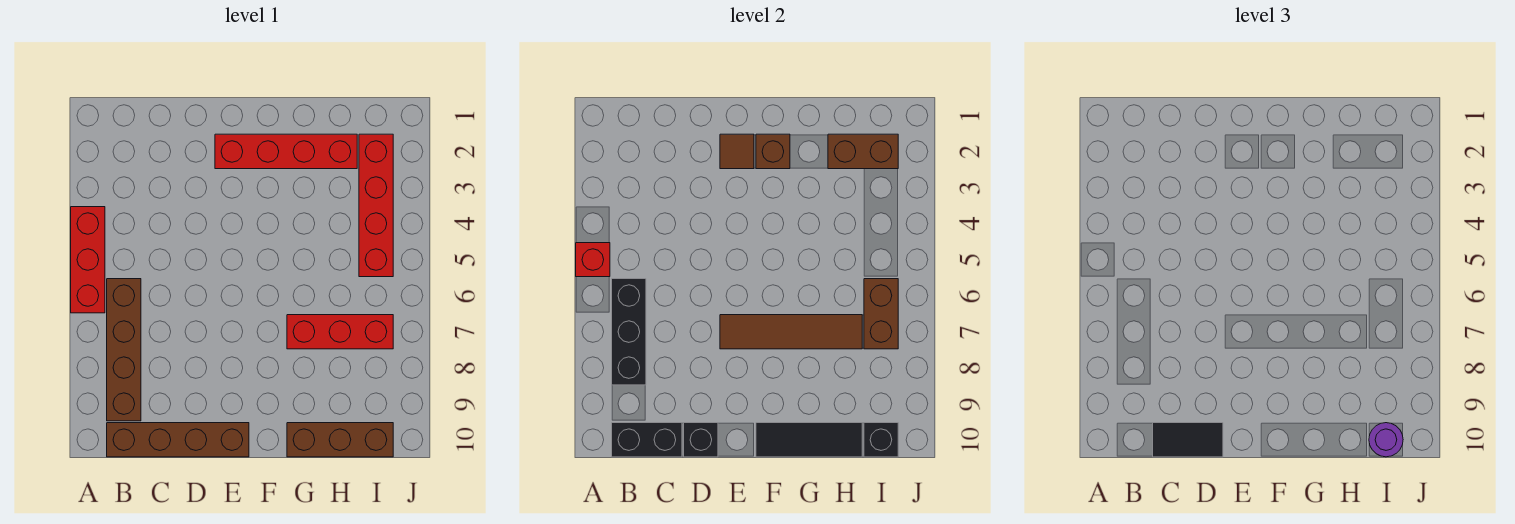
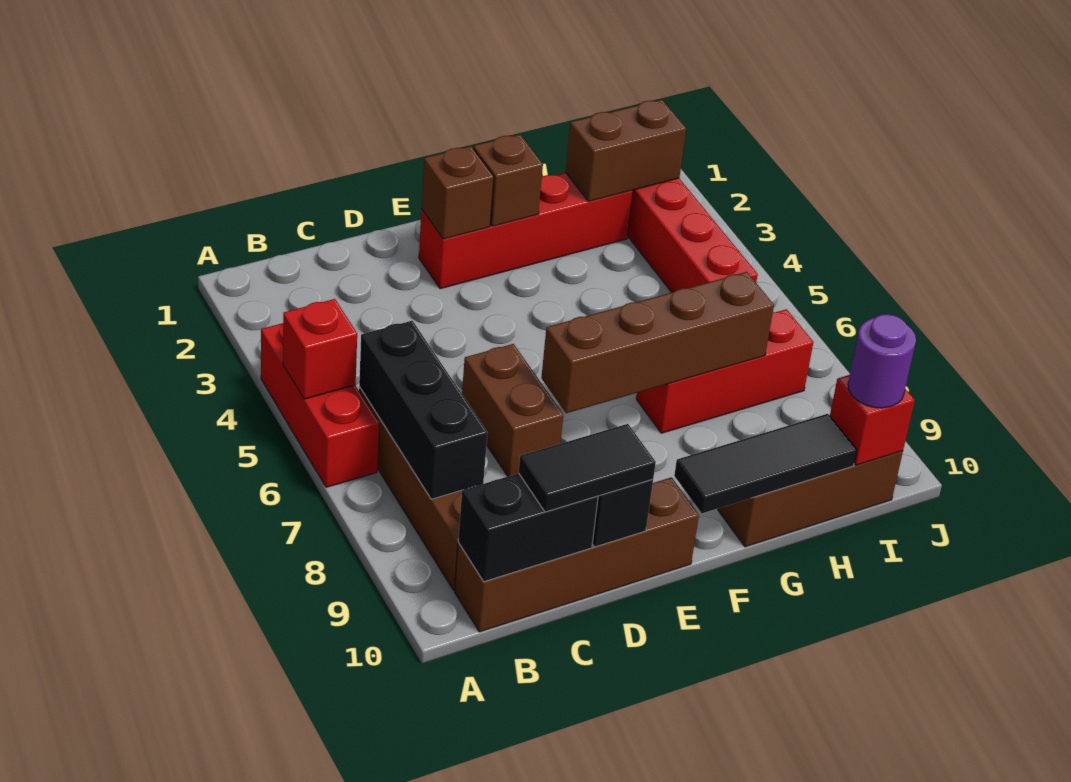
brown tile E2 level 2 -> brown brick E2 level 2
brown tile E7:H7 level 2 -> brown brick E7:H7 level 2
brown brick I6:I7 level 2 -> brown brick D6:D7 level 1
black brick I10 level 2 -> red brick I10 level 2

